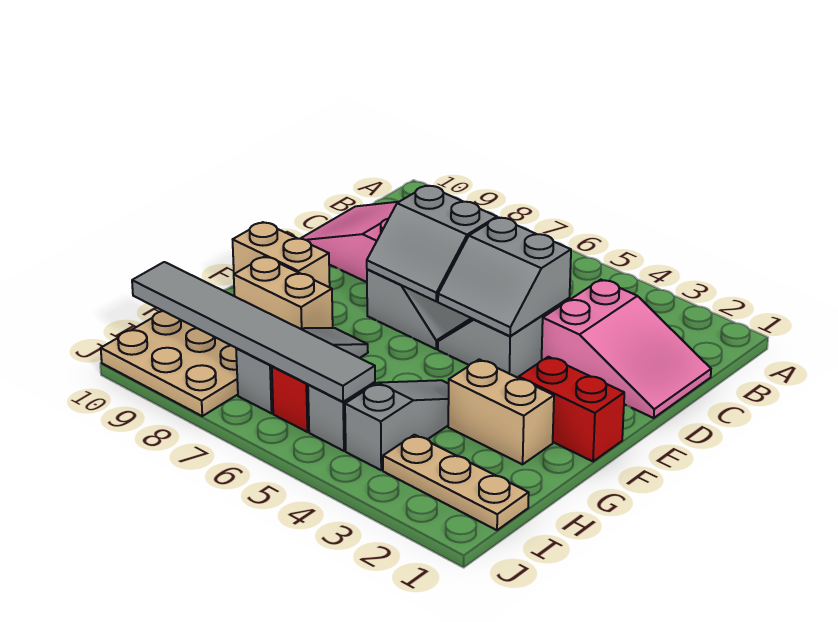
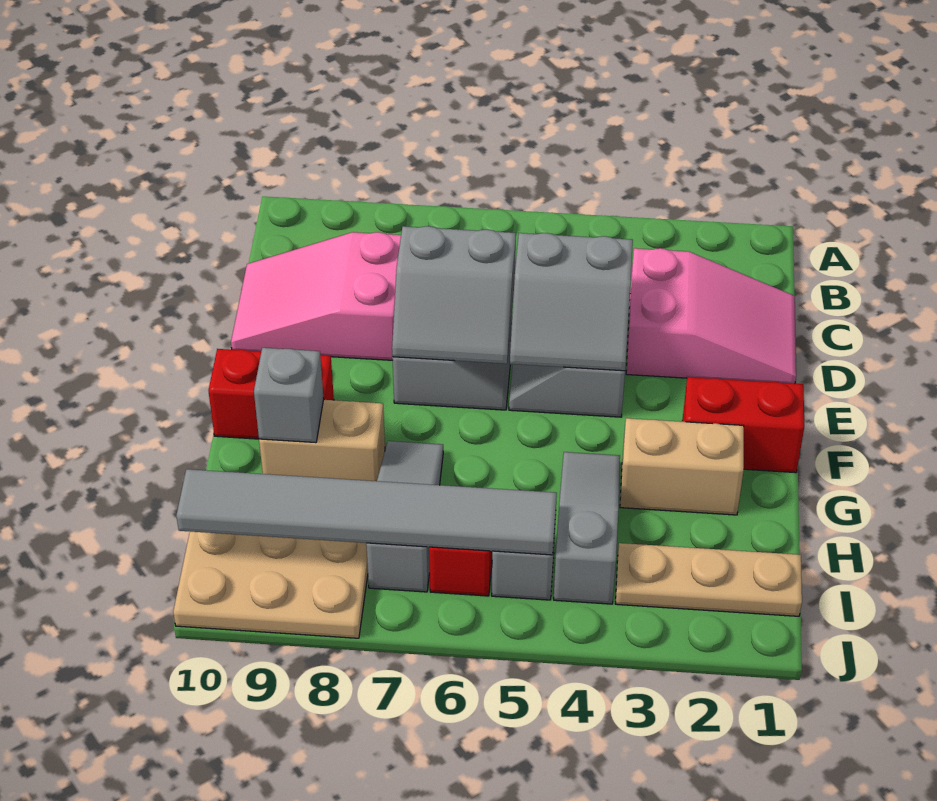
tan brick F9:F10 level 1 -> red brick F9:F10 level 1
none -> grey brick G9 level 2

